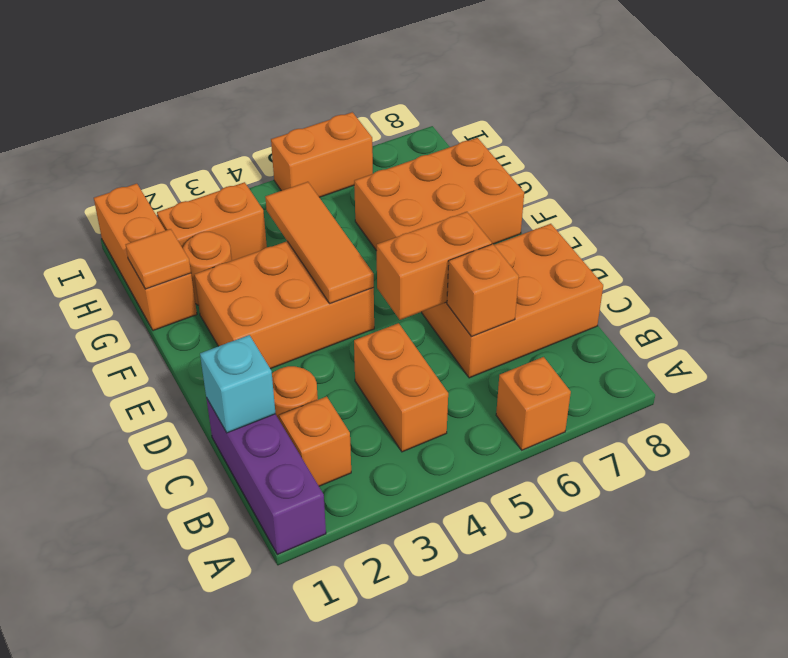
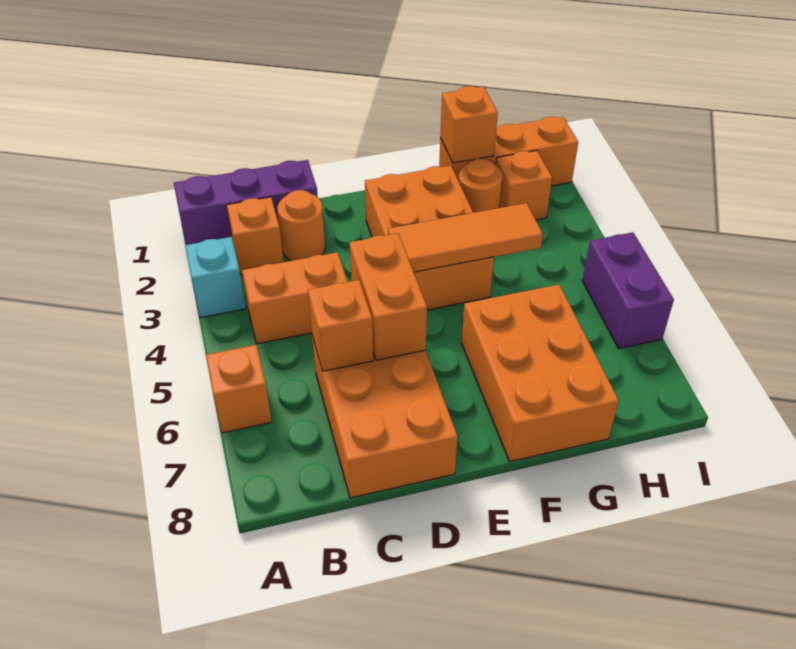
cyan brick C1 level 2 -> cyan brick A3 level 1
orange tile G1 level 2 -> orange brick G1 level 2
orange brick H2:H3 level 1 -> orange brick H2 level 1
orange brick I5:I6 level 1 -> purple brick I5:I6 level 1

